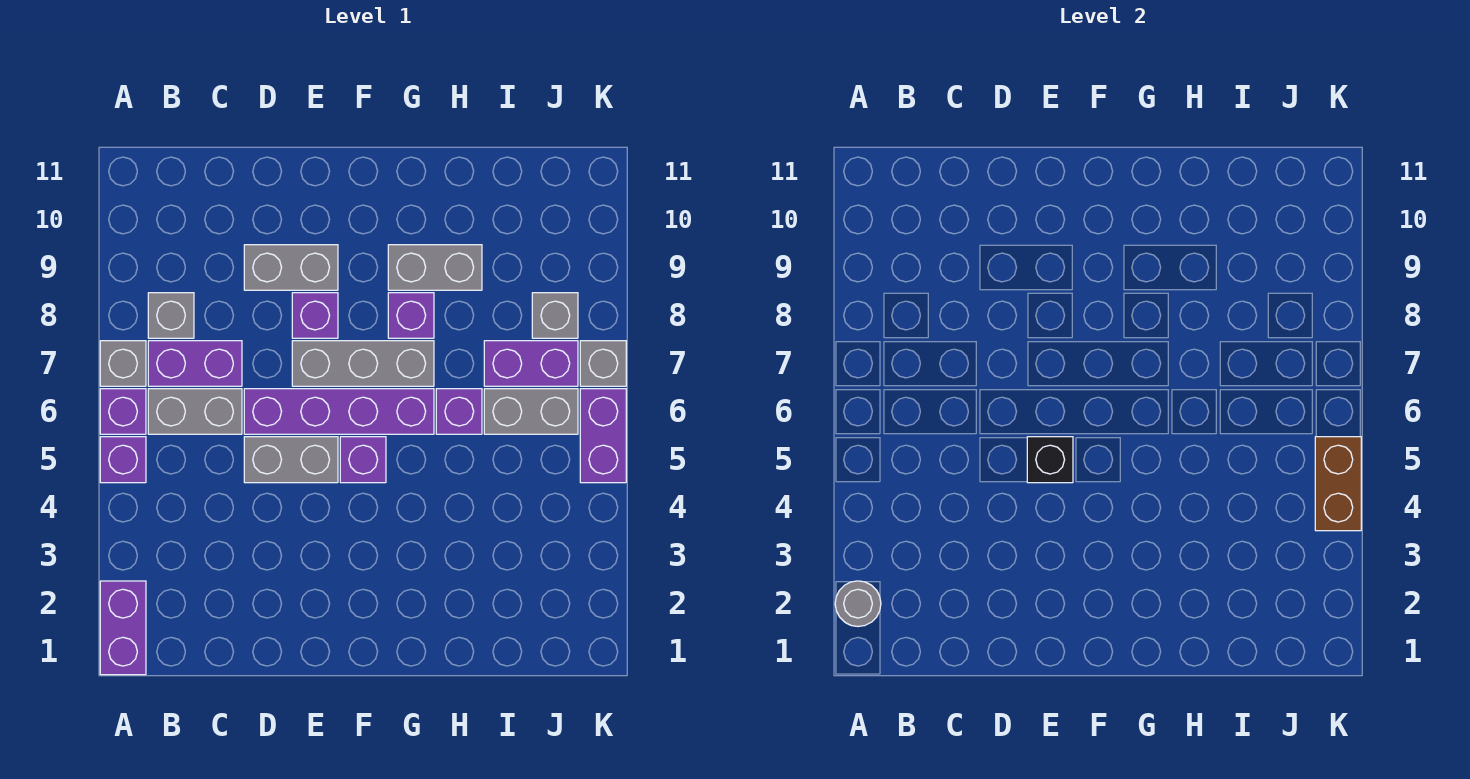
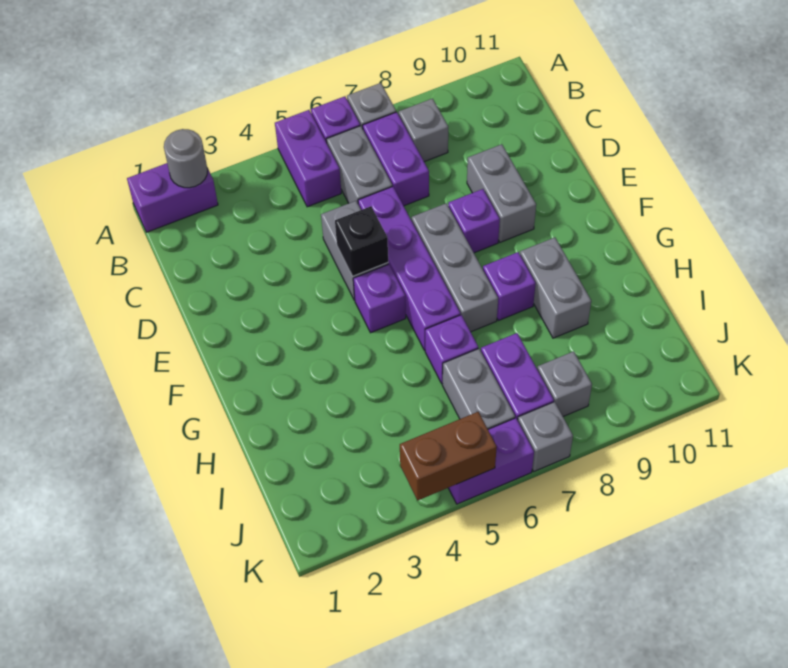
purple brick A5 level 1 -> purple brick A5:B5 level 1

